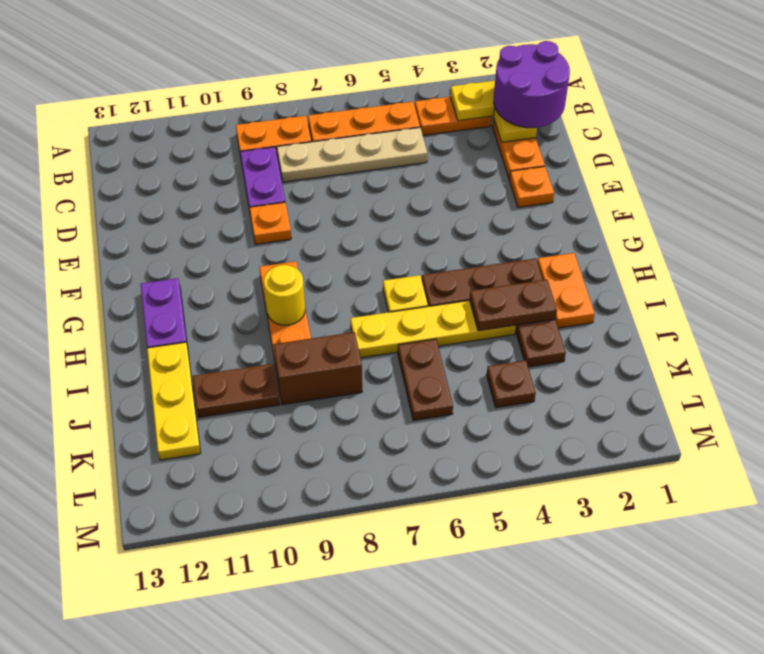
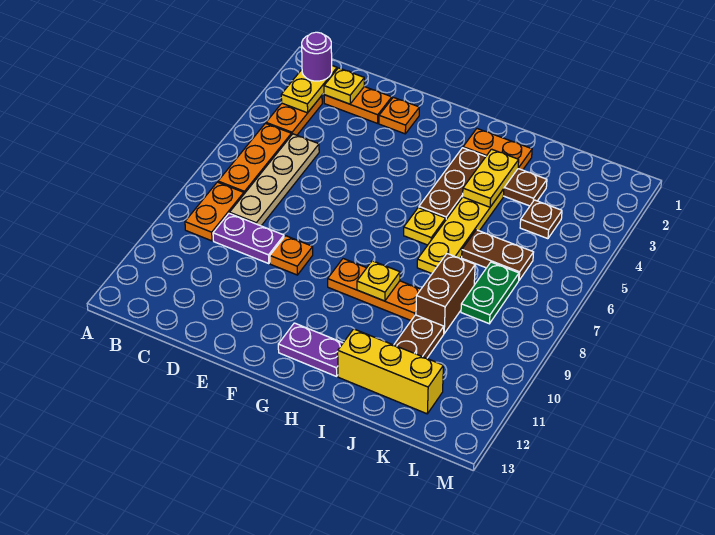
purple round brick B1:C2 level 3 -> purple round brick B2 level 3
yellow round brick H9 level 2 -> yellow plate H9 level 2
brown plate I3:I4 level 2 -> yellow plate I3:I4 level 2
yellow plate I12:K12 level 1 -> yellow brick I12:K12 level 1
none -> green plate K7:K8 level 1

